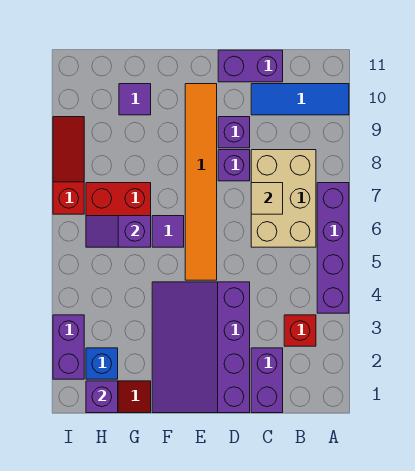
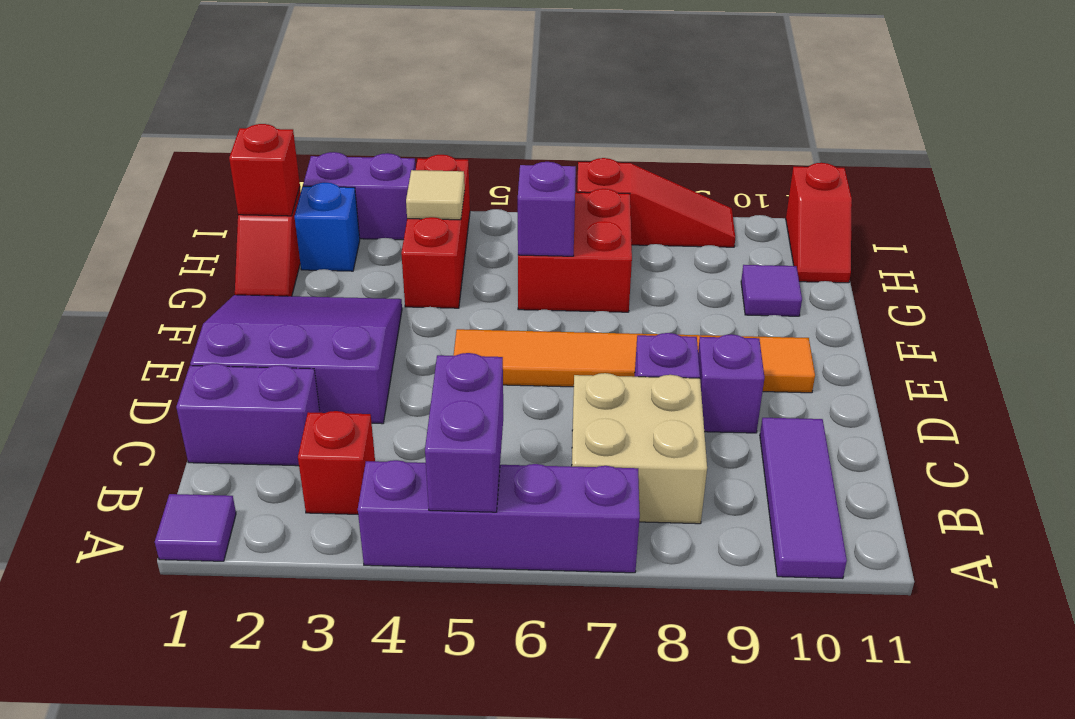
blue tile A10:C10 level 1 -> purple tile A10:C10 level 1
tan brick B6:C8 level 1 -> tan brick B7:C8 level 1
tan tile C7 level 2 -> tan tile H4 level 2
purple brick C11:D11 level 1 -> purple brick A5:B5 level 2
purple slope D1:F4 level 1 top D -> purple slope D1:F3 level 1 top D
purple tile F6 level 1 -> purple tile A1 level 1
none -> red brick G4:I4 level 1
purple brick H1 level 2 -> red brick H1 level 2
none -> red slope H11:I11 level 1 top I

